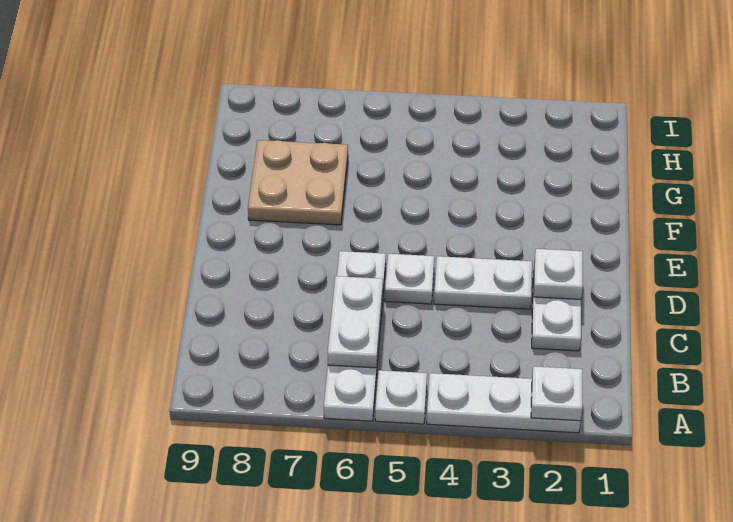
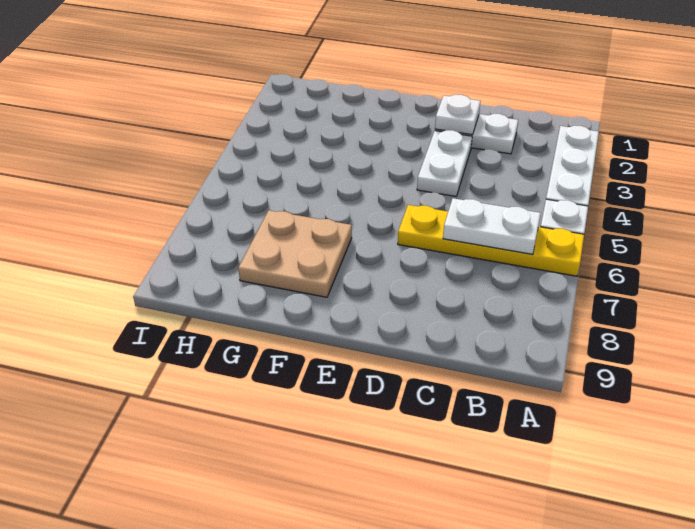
white plate A2 level 2 -> none
white plate A6:D6 level 1 -> yellow plate A6:D6 level 1
white plate D5 level 1 -> none

